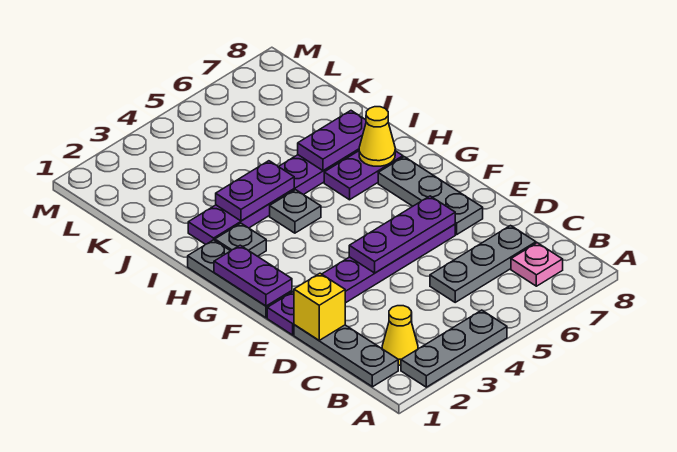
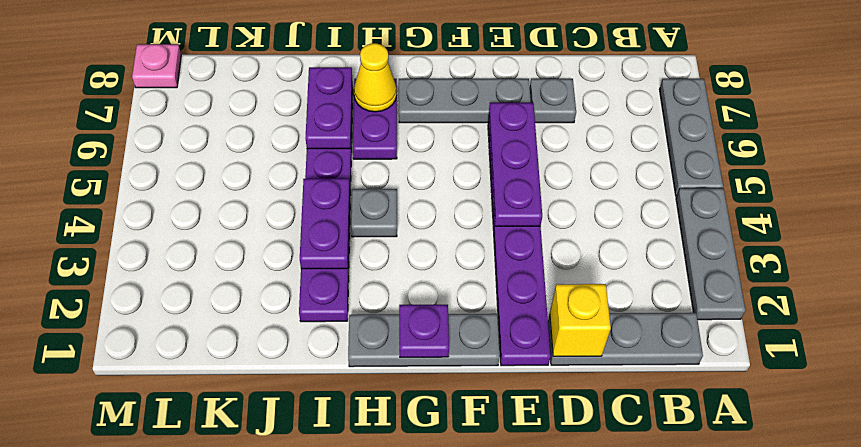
yellow cone B2 level 1 -> none
pink plate B7 level 1 -> pink plate M8 level 1
grey plate C5:C7 level 1 -> grey plate A5:A7 level 1
purple plate F1:G1 level 2 -> purple plate G1 level 2
grey plate H2 level 1 -> grey plate D7 level 1

